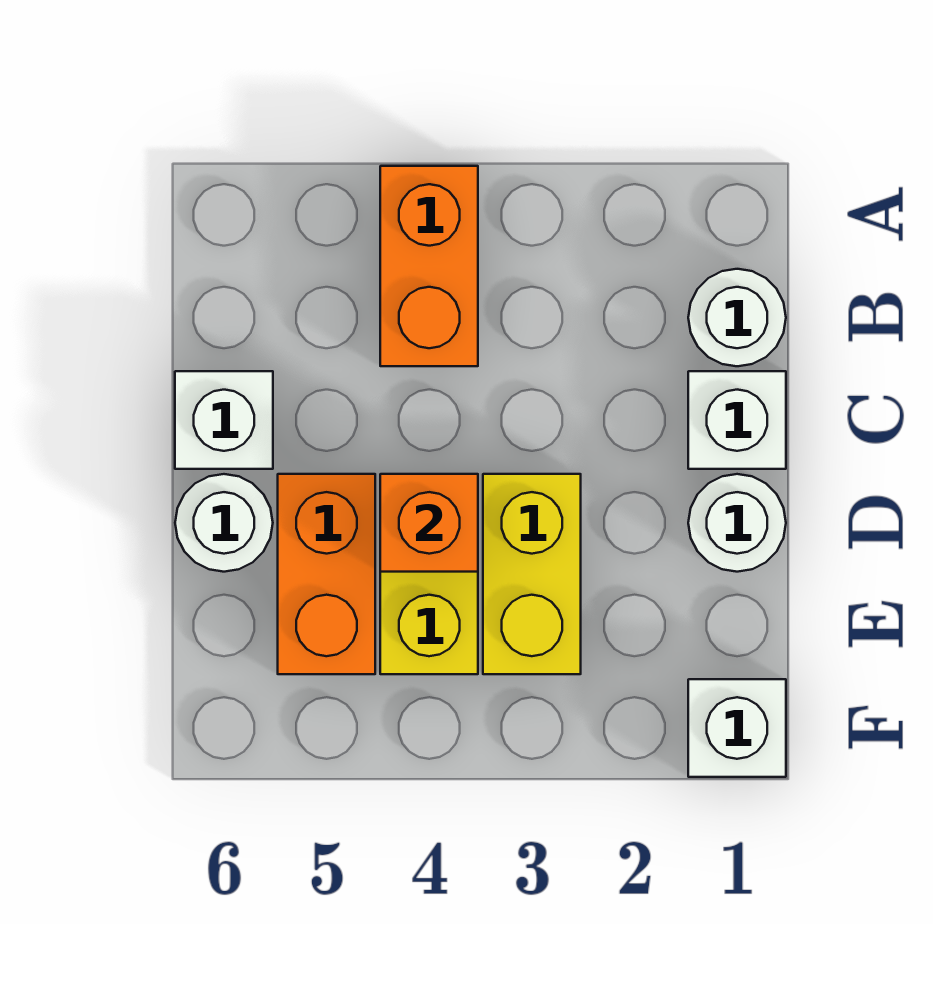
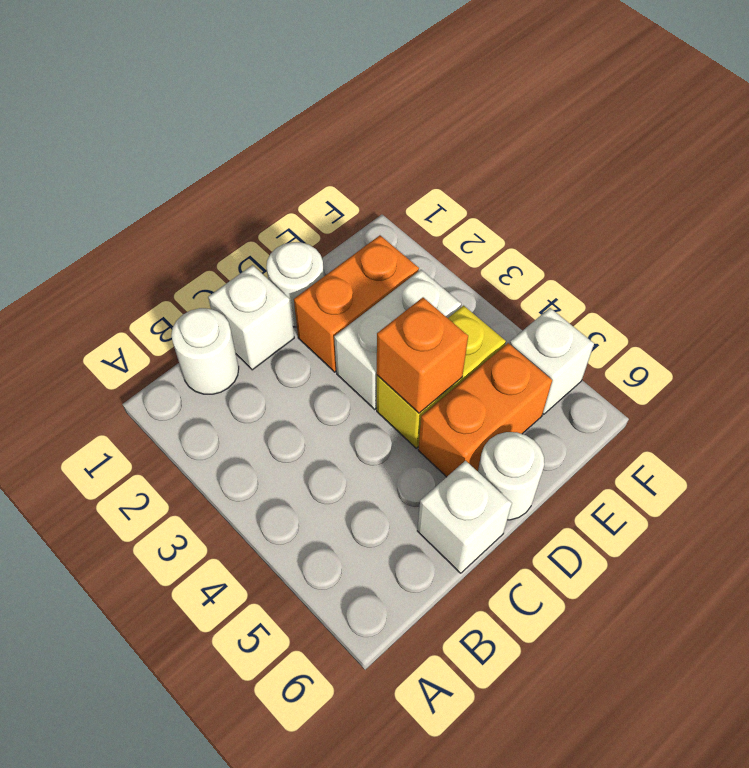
orange brick A4:B4 level 1 -> orange brick D2:E2 level 1
yellow brick D3:E3 level 1 -> white brick D3:E3 level 1
white brick F1 level 1 -> white brick F5 level 1

